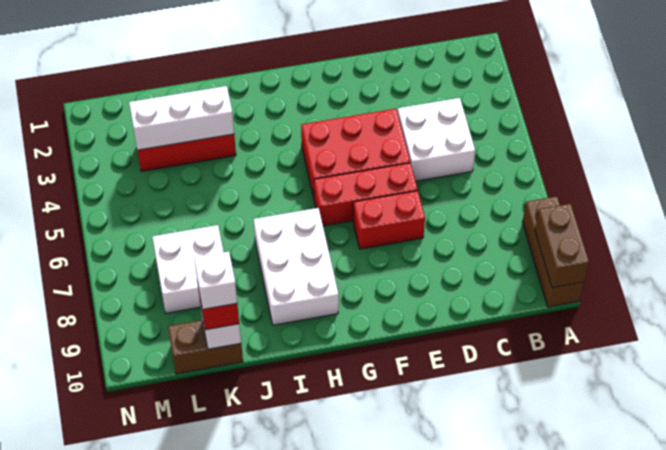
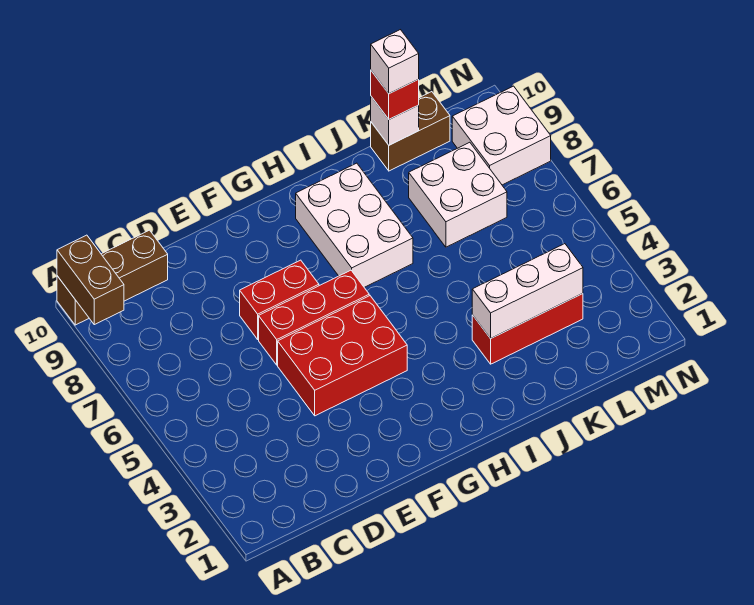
brown brick A8:A10 level 1 -> brown brick A10:C10 level 1
white brick C4:D5 level 1 -> white brick M8:N9 level 1

